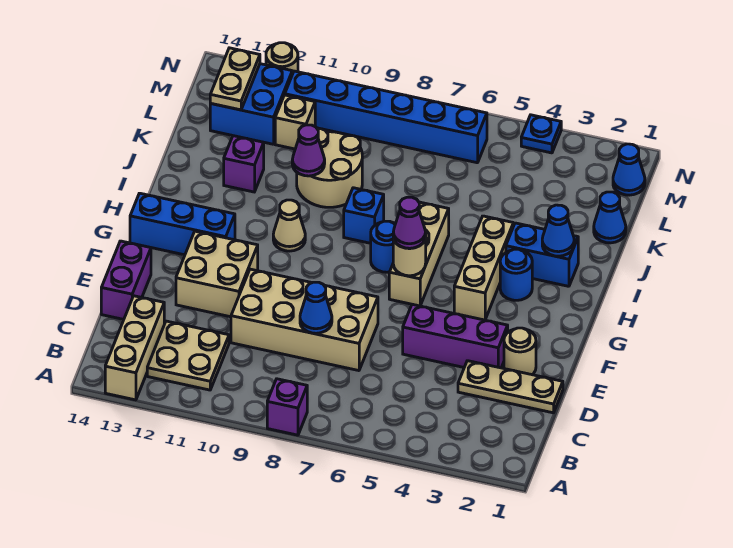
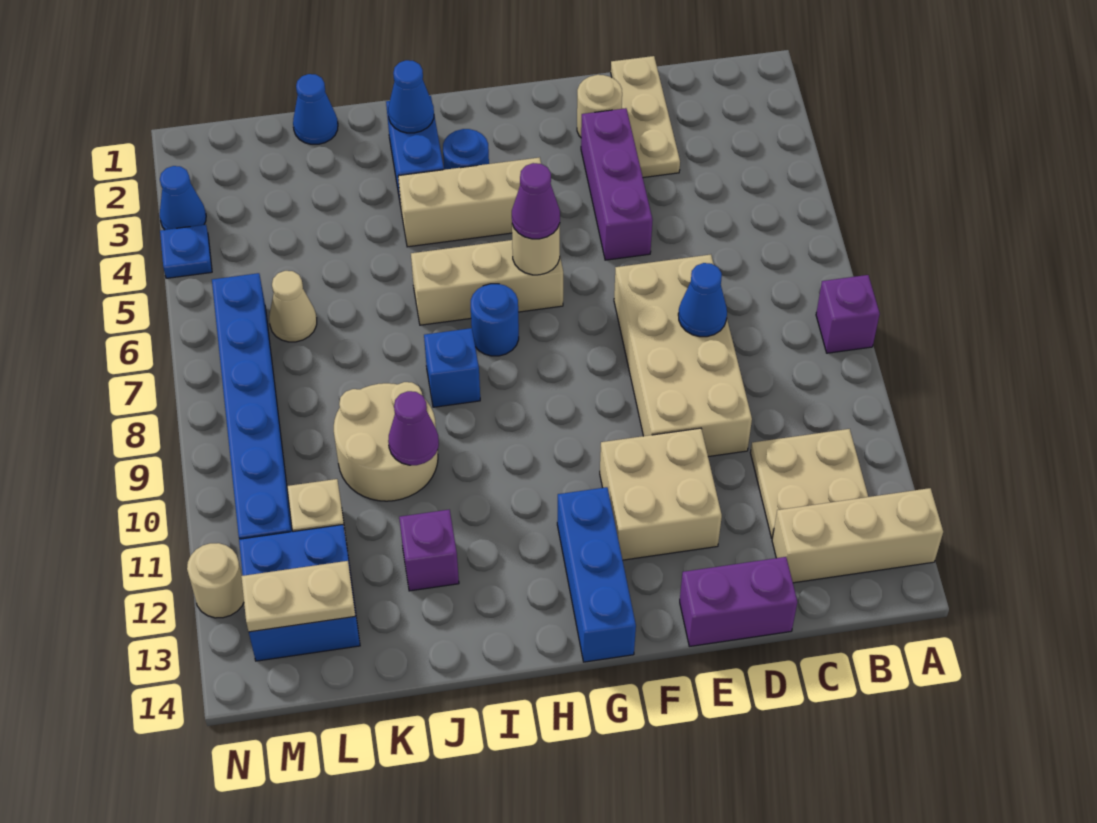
tan cone H10 level 1 -> tan cone L6 level 1
blue cone M1 level 1 -> blue cone N3 level 1

